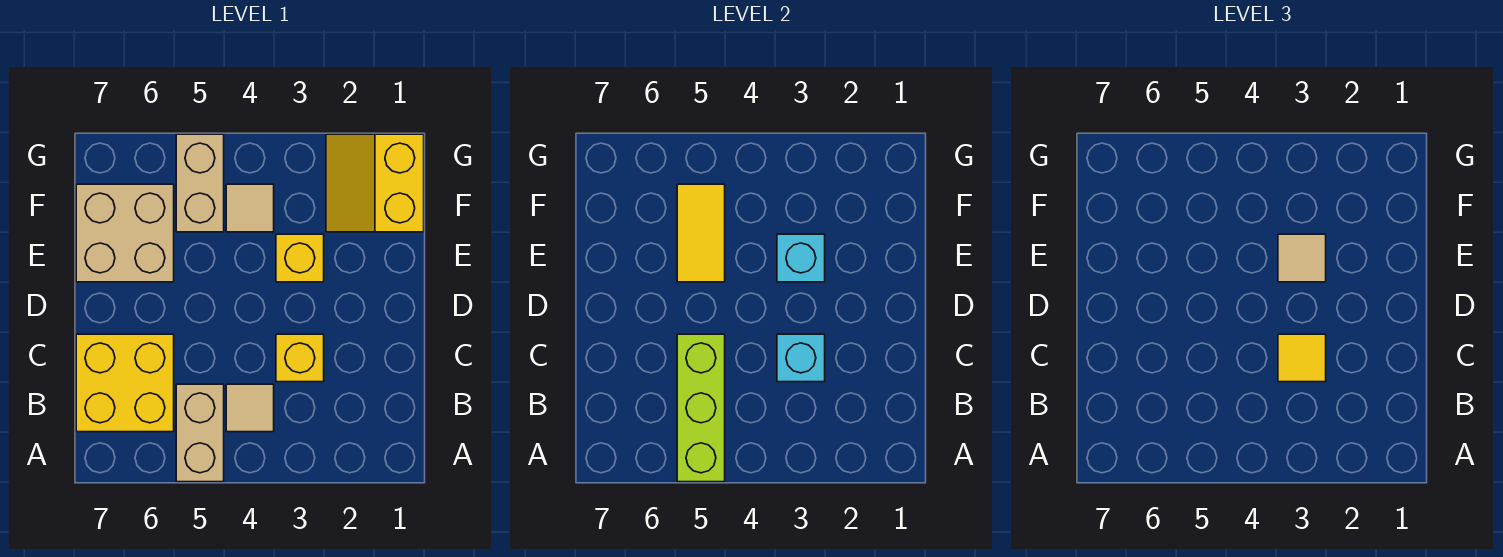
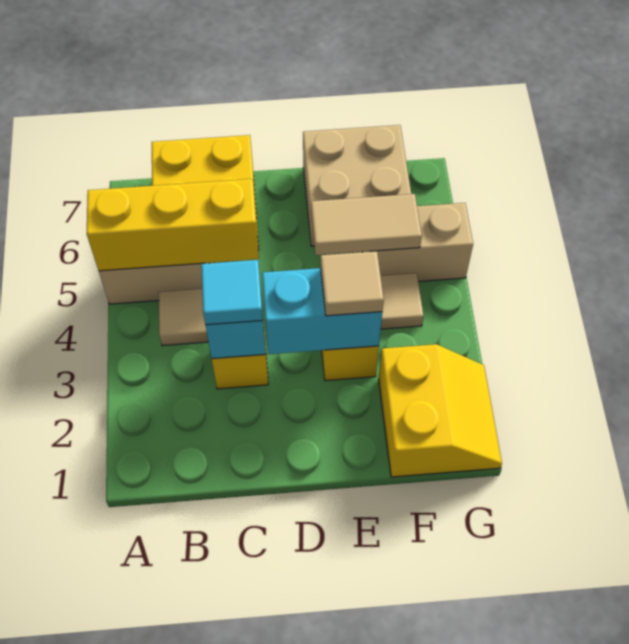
lime brick A5:C5 level 2 -> yellow brick A5:C5 level 2
yellow tile C3 level 3 -> cyan tile C3 level 3
cyan brick E3 level 2 -> cyan brick D3:E3 level 2
yellow tile E5:F5 level 2 -> tan tile E5:F5 level 2
yellow slope F1:G2 level 1 top 1 -> yellow slope F1:G2 level 1 top F

